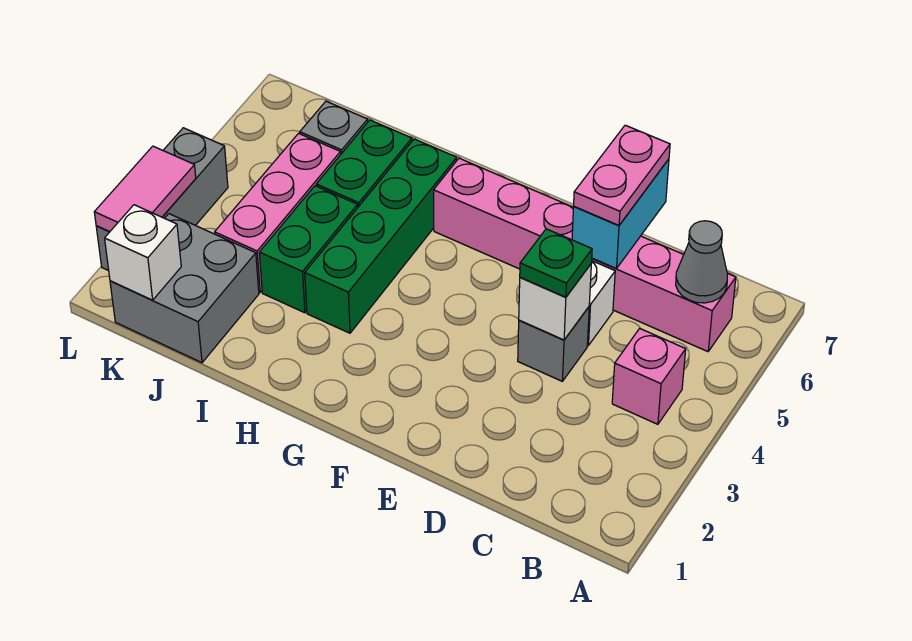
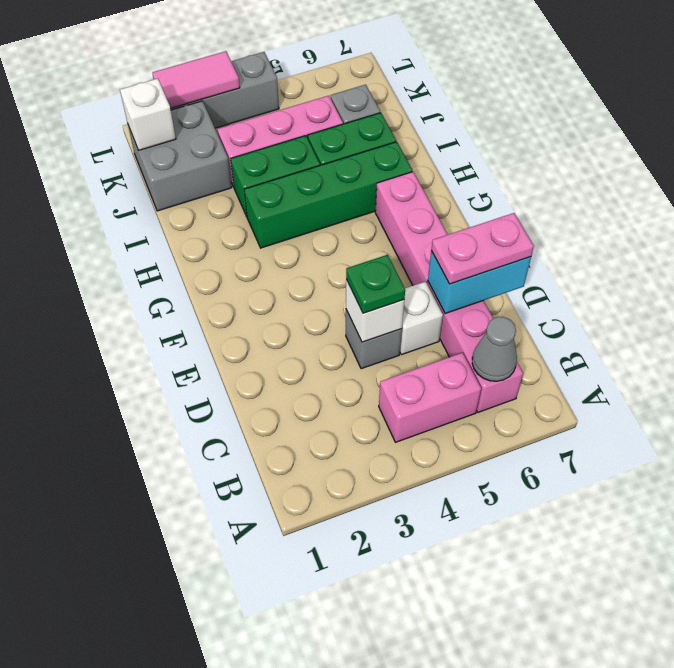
pink brick B4 level 1 -> pink brick B4:B5 level 1

